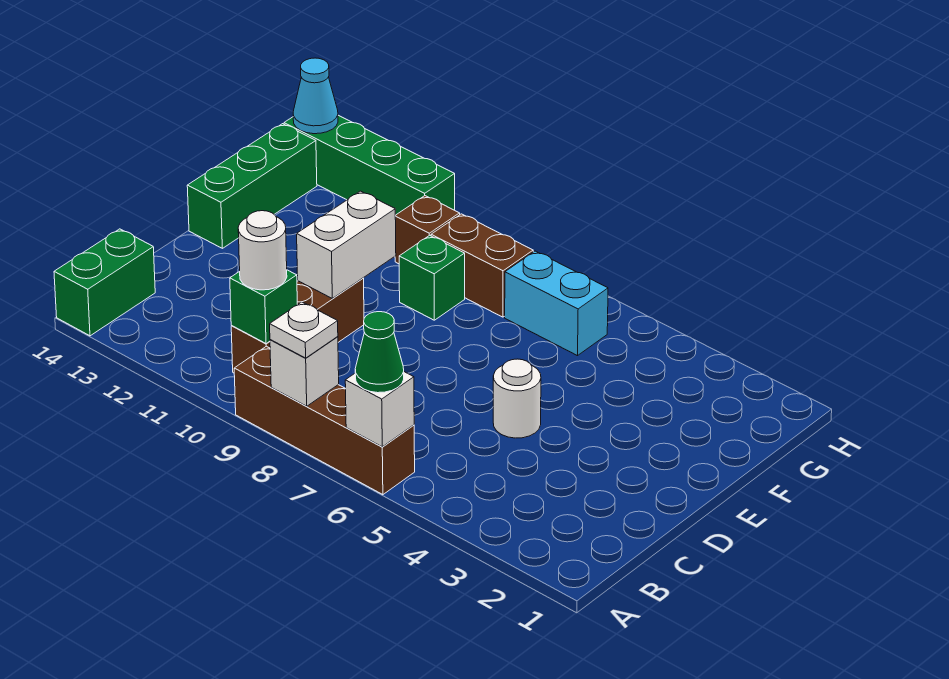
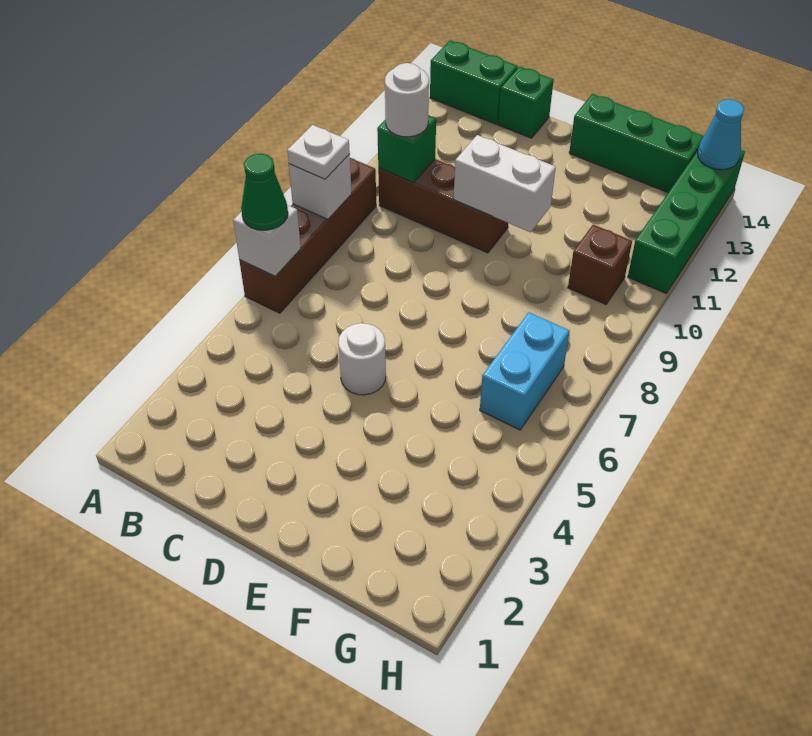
green brick F9 level 1 -> green brick C14 level 1
brown brick G8:G9 level 1 -> none

